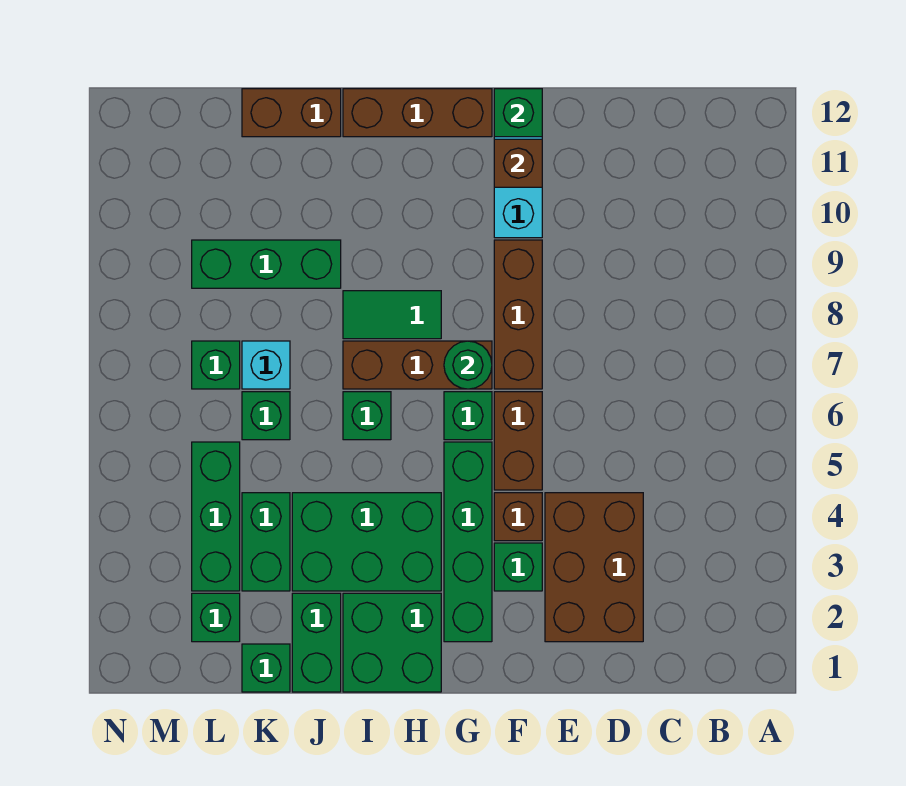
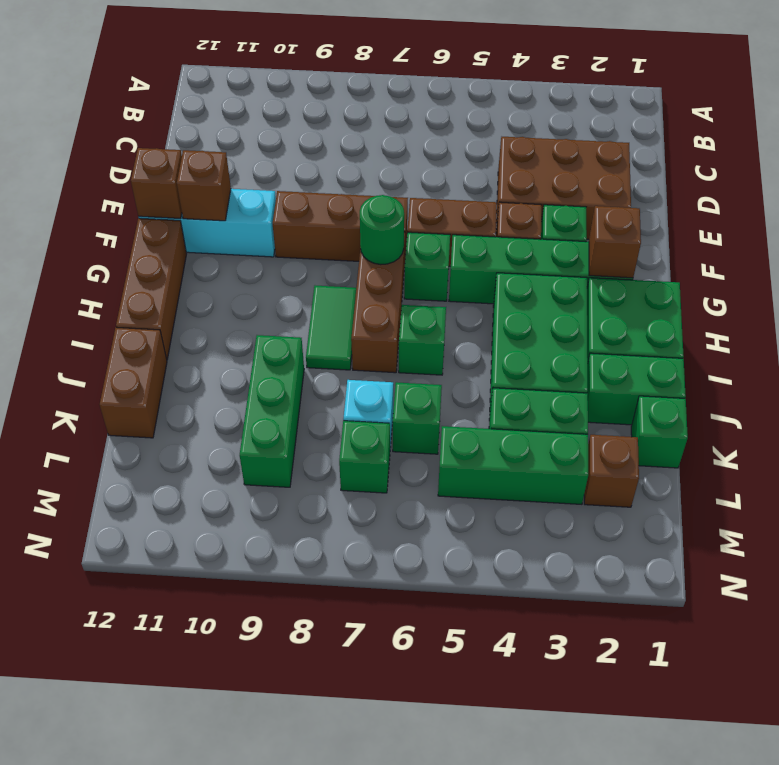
green brick F12 level 2 -> brown brick F12 level 2
none -> brown brick G2 level 2
green brick L2 level 1 -> brown brick L2 level 1

